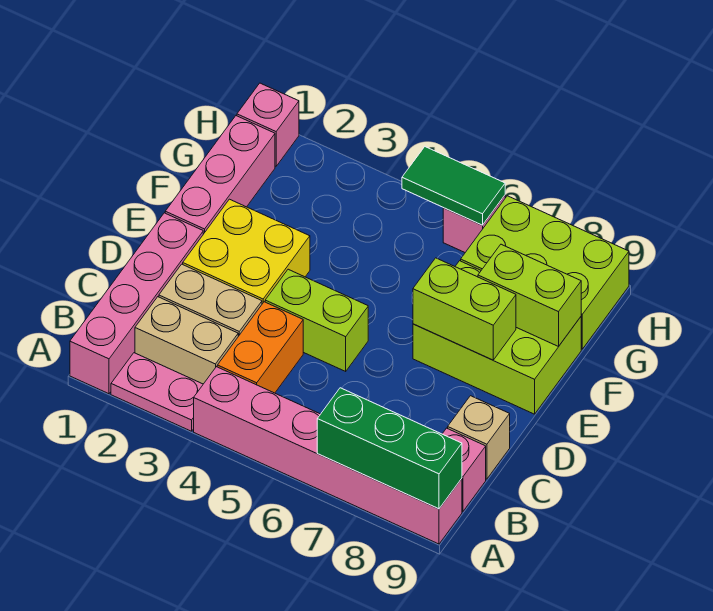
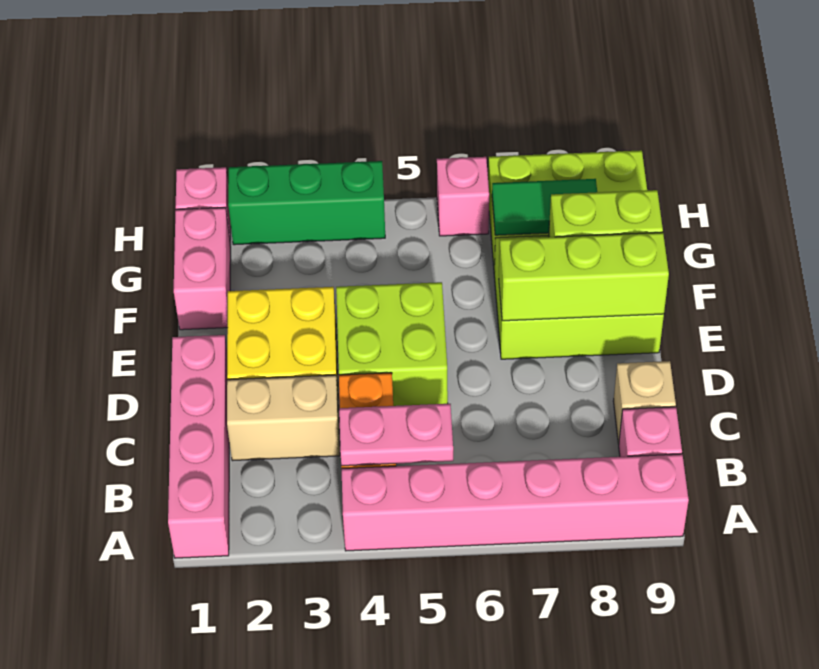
pink plate A2:A3 level 1 -> pink plate B4:B5 level 2
green brick A7:A9 level 2 -> green brick H2:H4 level 1
tan brick B2:B3 level 1 -> none
lime brick D4:D5 level 1 -> lime brick D4:E5 level 1
pink brick E1:G1 level 1 -> pink brick F1:G1 level 1
lime brick E7:E8 level 2 -> lime brick E7:E9 level 2
green tile H5:H6 level 2 -> green tile G7:G8 level 2

